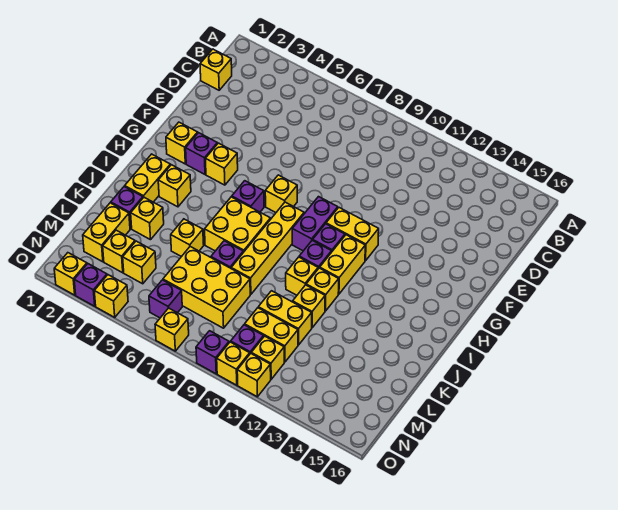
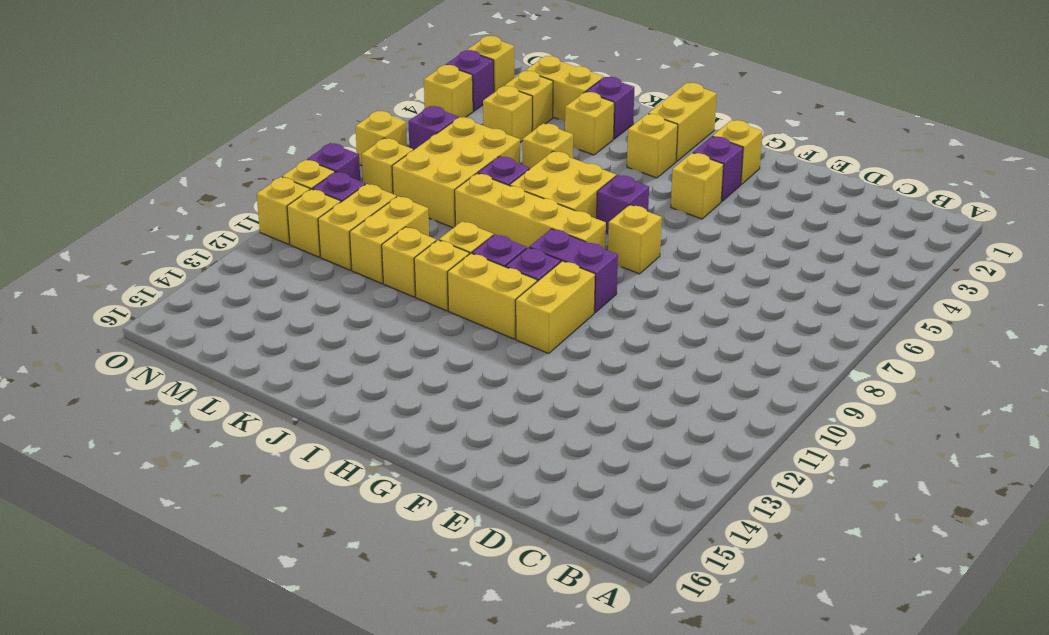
yellow brick C1 level 1 -> yellow brick N8 level 1
yellow brick I2:J2 level 1 -> yellow brick I1:I2 level 1

